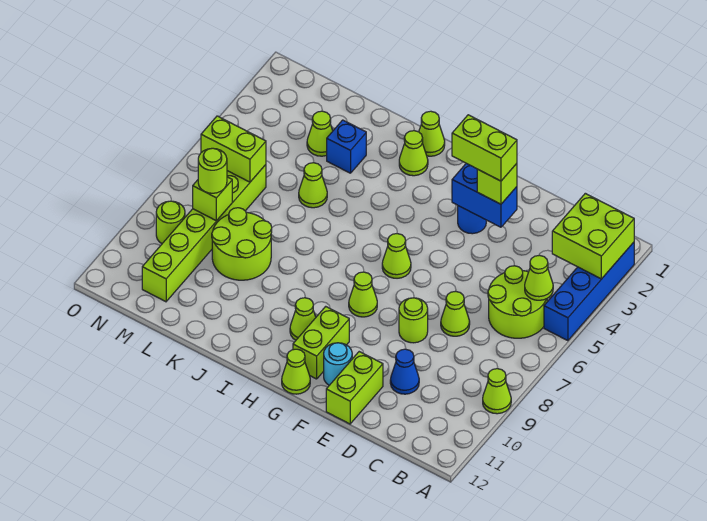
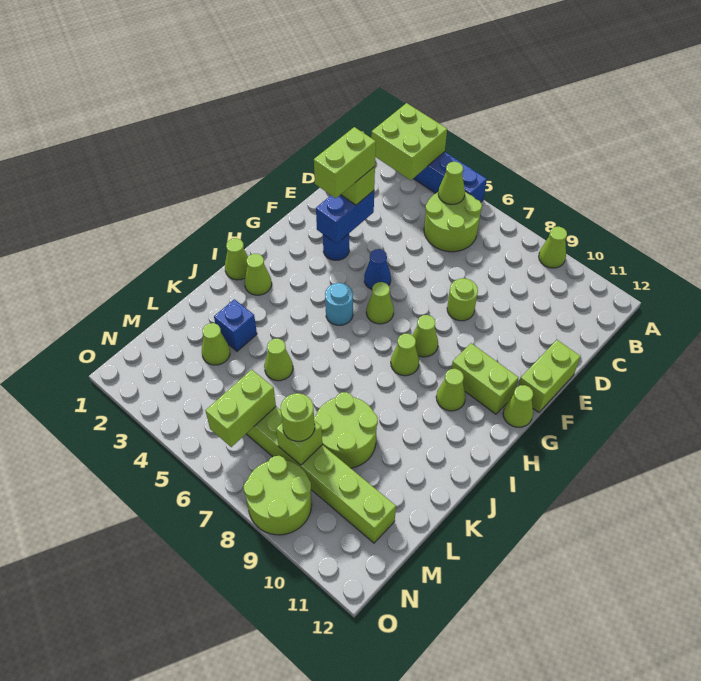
lime cone D7 level 1 -> lime cone H8 level 1
blue cone D10 level 1 -> blue cone F5 level 1
lime brick E11:E12 level 1 -> lime brick E12:F12 level 1
cyan round brick F11 level 1 -> cyan round brick H5 level 1
lime round brick N9 level 1 -> lime round brick N8:O9 level 1

